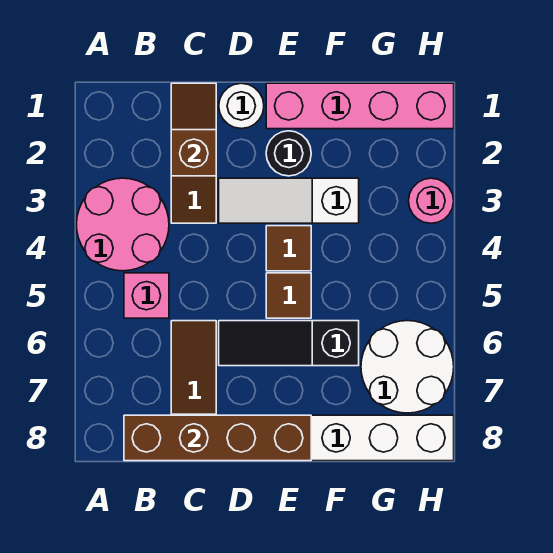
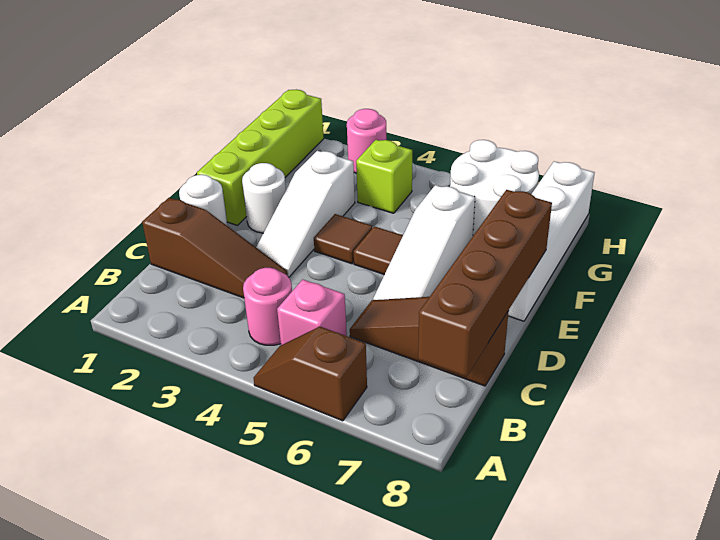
pink round brick A3:B4 level 1 -> pink round brick B4 level 1
brown slope C1:C2 level 2 top 2 -> brown slope A5:A6 level 1 top 6
black slope D6:F6 level 1 top F -> white slope D6:F6 level 1 top F
pink brick E1:H1 level 1 -> lime brick E1:H1 level 1
black round brick E2 level 1 -> white round brick E2 level 1
none -> lime brick G4 level 1

